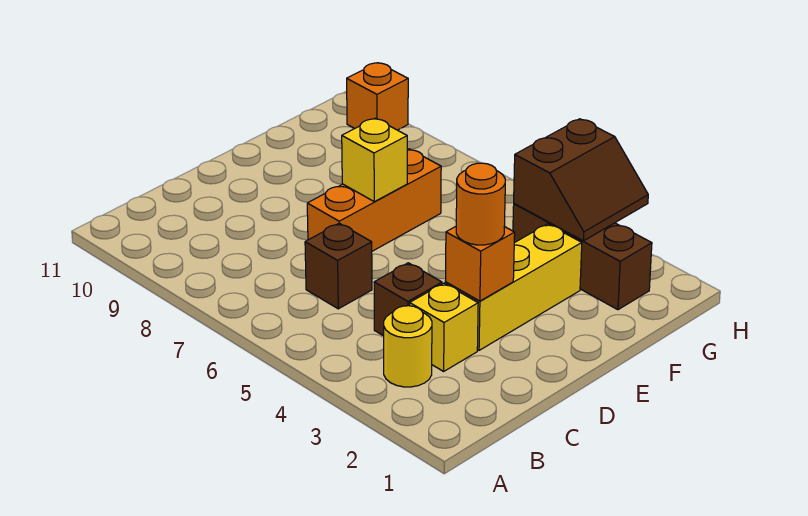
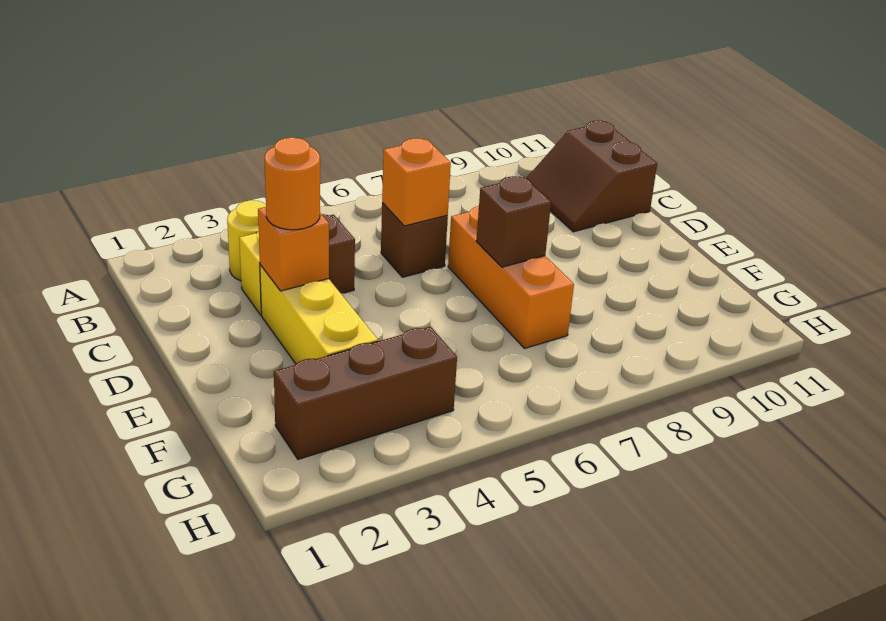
yellow brick E7 level 2 -> brown brick E7 level 2
brown slope G3:H4 level 2 top 4 -> brown slope B10:C11 level 1 top 11
orange brick H10 level 1 -> orange brick C6 level 2

